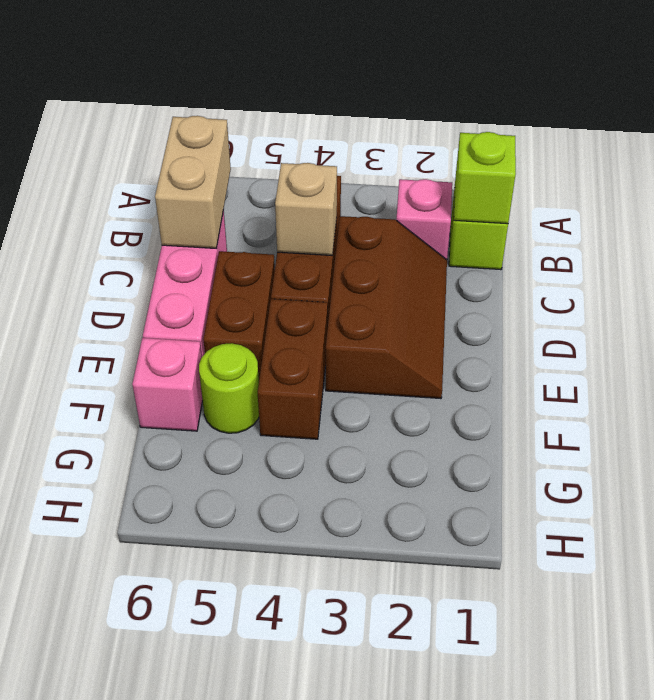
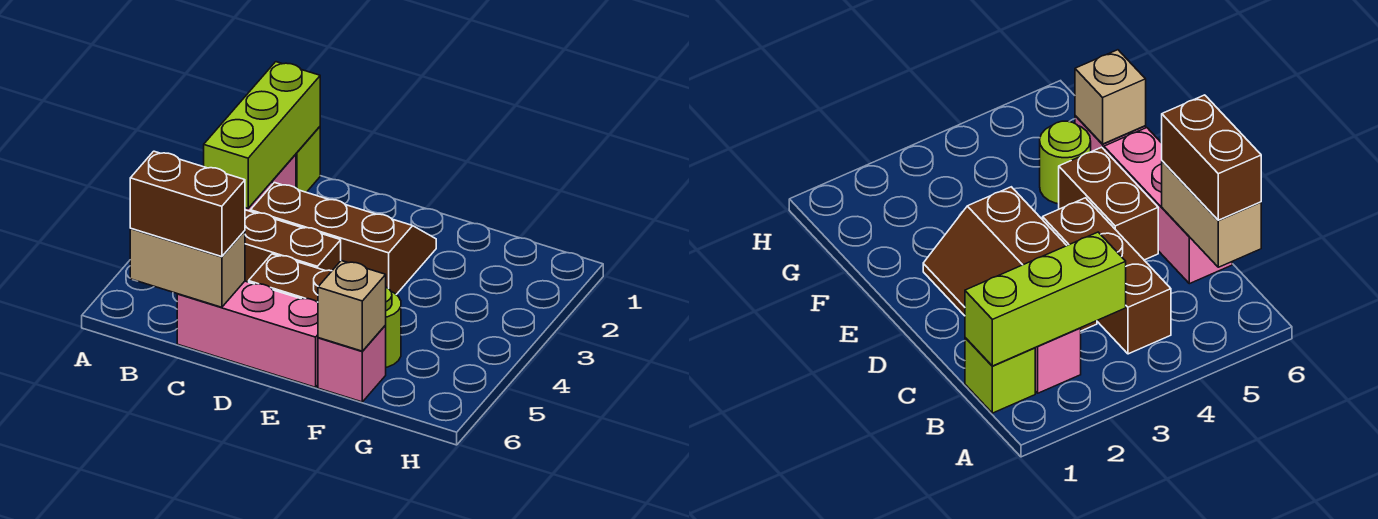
lime brick B1 level 2 -> lime brick B1:B3 level 2
tan brick C4 level 2 -> tan brick F6 level 2
brown brick E4:F4 level 1 -> brown brick B6:C6 level 3

